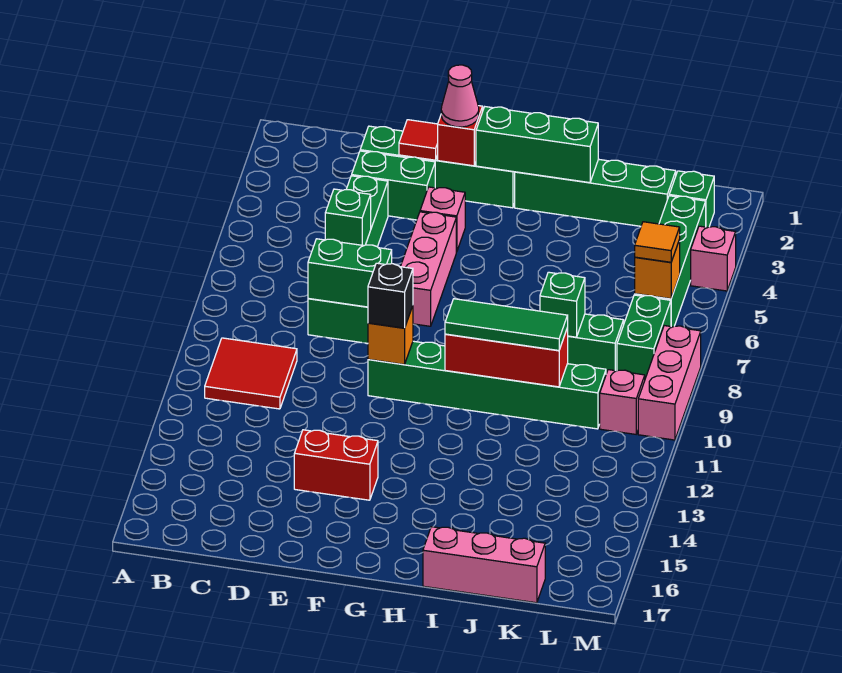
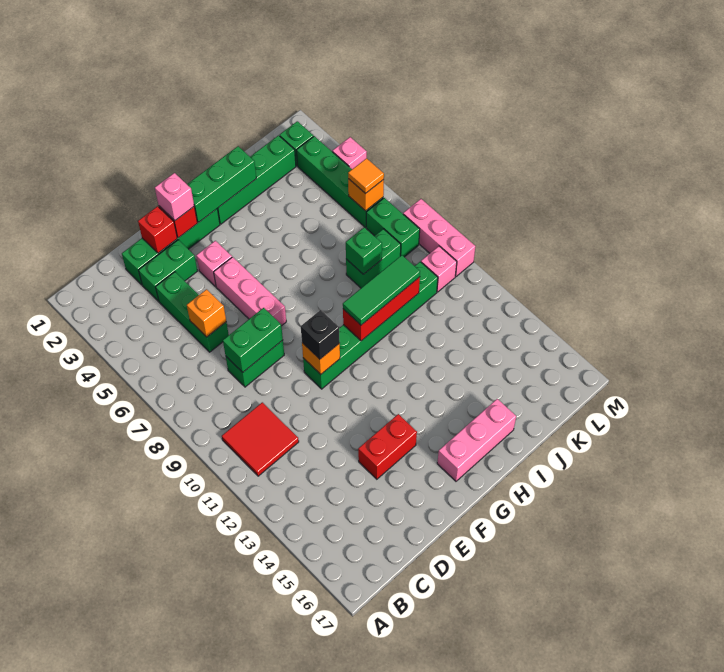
green brick D6 level 2 -> orange brick D6 level 2
red tile E2 level 2 -> red brick E2 level 2
pink cone F2 level 3 -> pink brick F2 level 3
pink brick I17:K17 level 1 -> pink brick G16:I16 level 1

